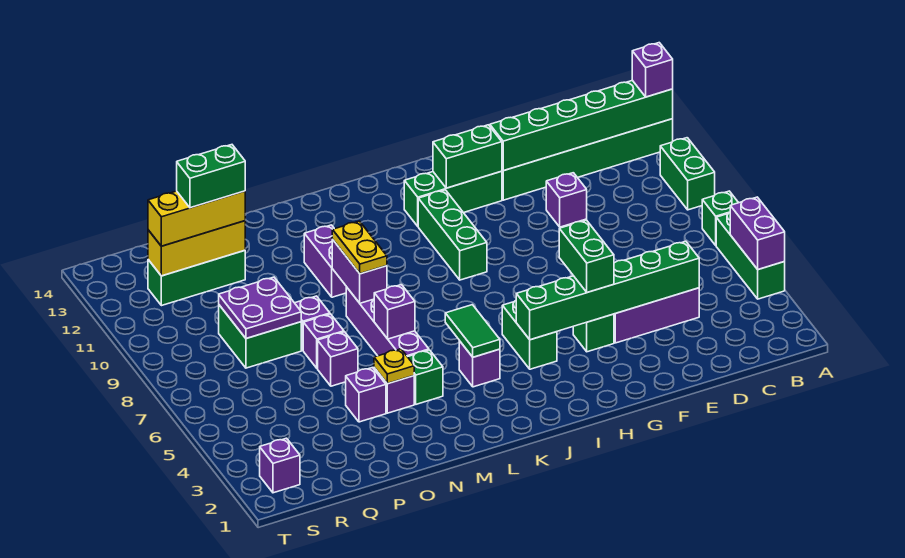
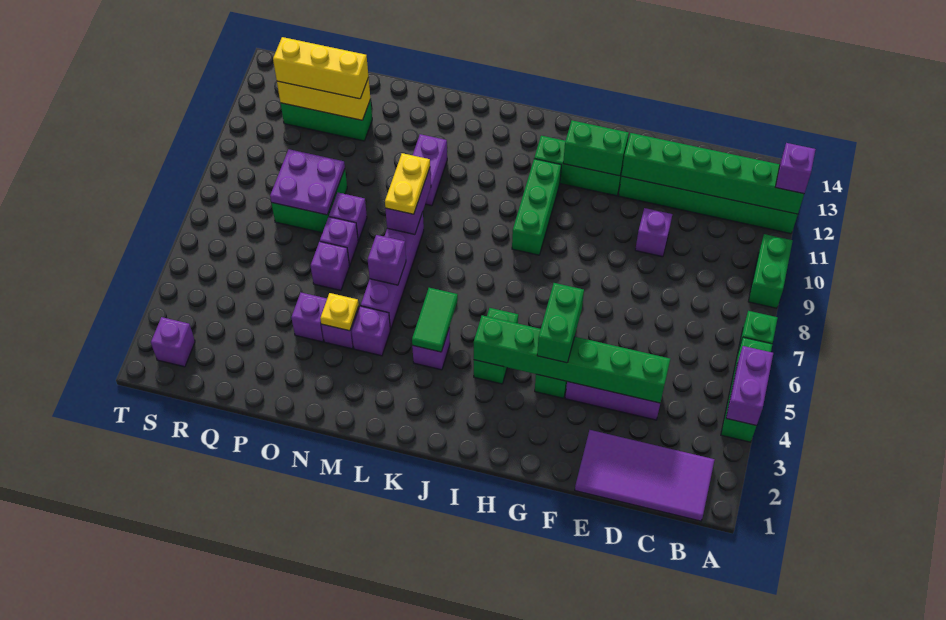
none -> purple tile B1:E2 level 1
green brick M4 level 1 -> purple brick M4 level 1
green brick P12:Q12 level 4 -> none

